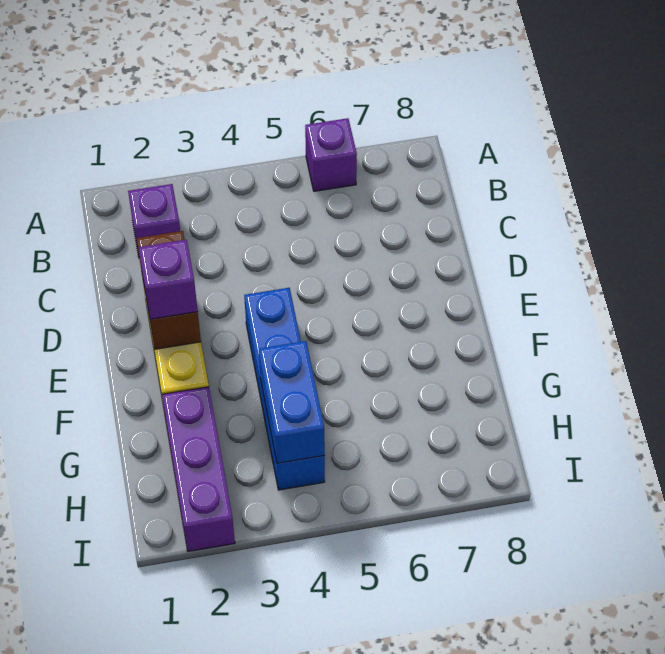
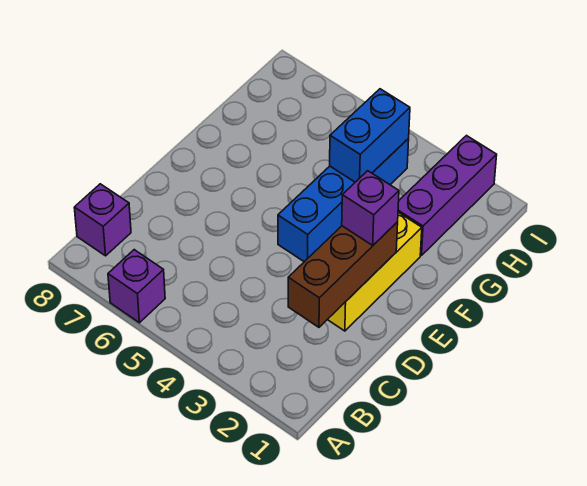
purple brick B2 level 1 -> purple brick B8 level 1
brown brick D2:E2 level 2 -> brown brick C2:E2 level 2

